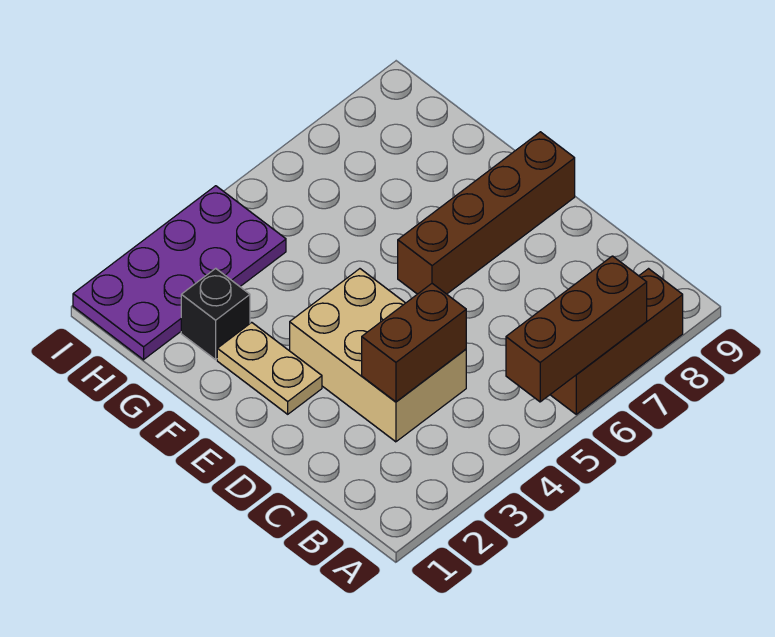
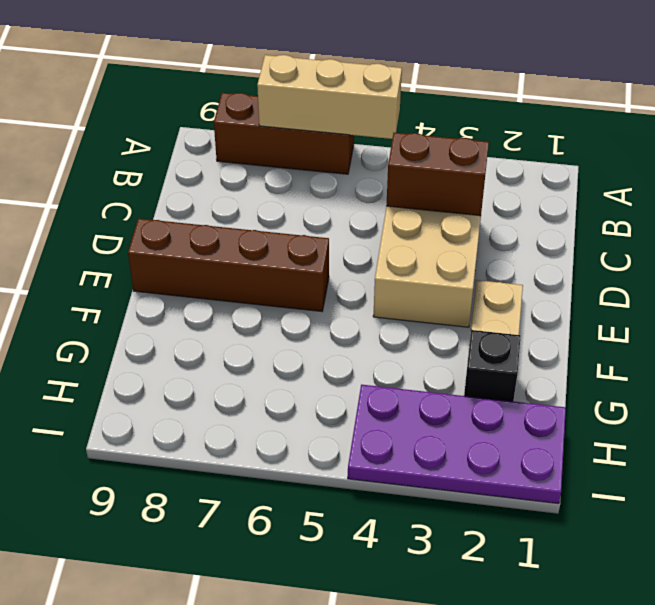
brown brick A5:A7 level 2 -> tan brick A5:A7 level 2

